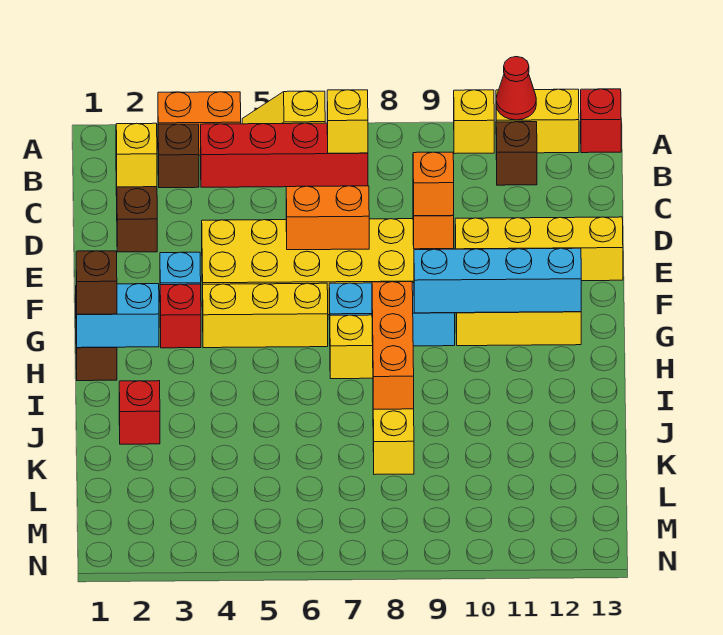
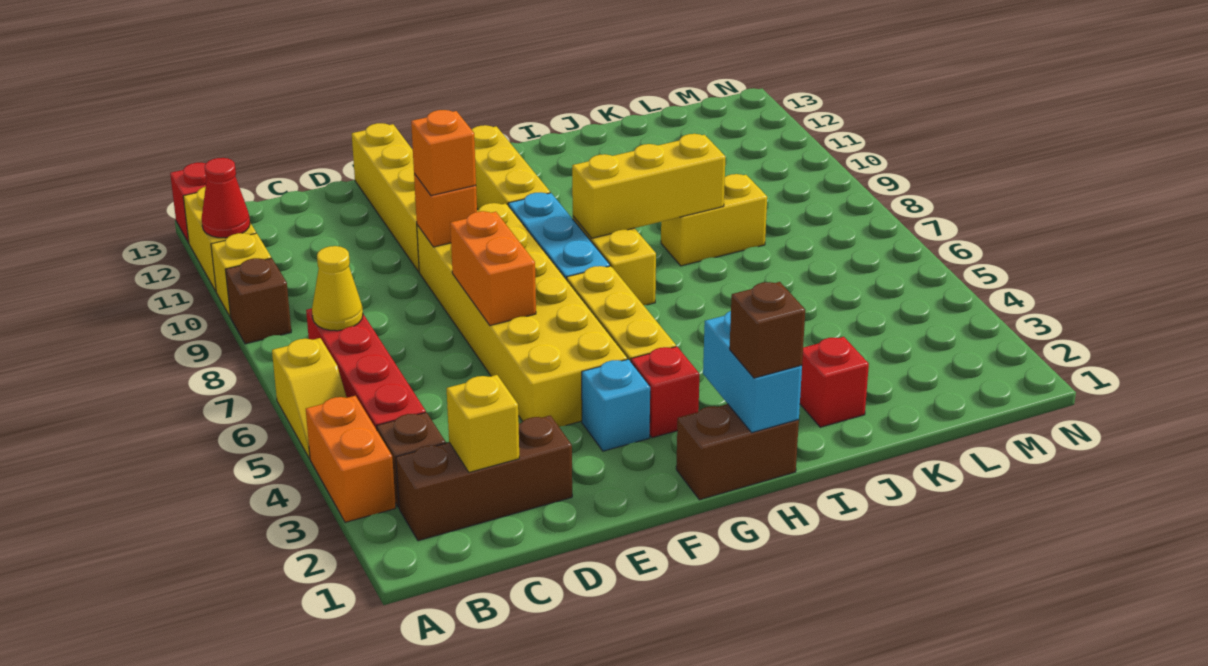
yellow brick B7 level 2 -> yellow cone B7 level 2
brown brick B11 level 1 -> brown brick A9 level 1
cyan brick G9:G12 level 2 -> none
orange brick H8:J8 level 2 -> yellow brick H8:J8 level 2

